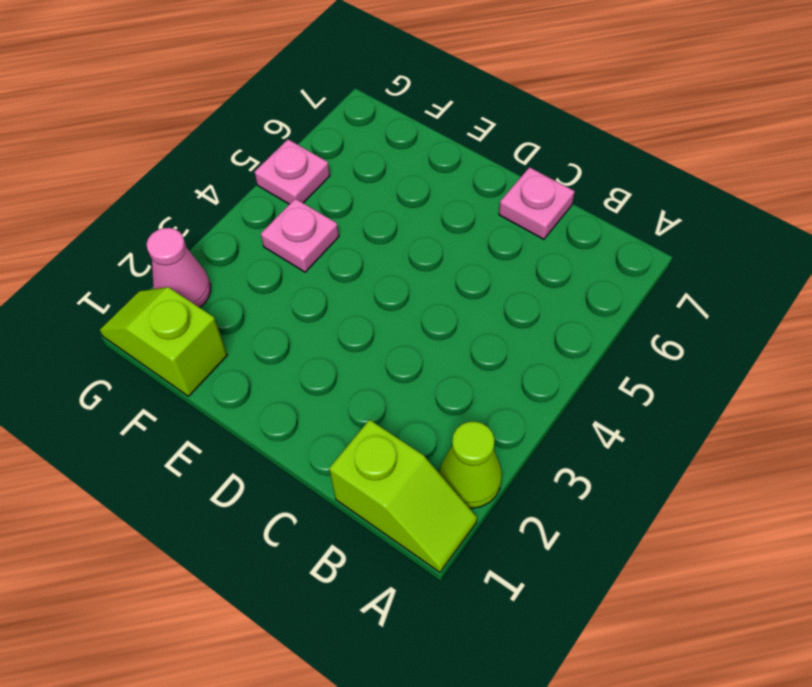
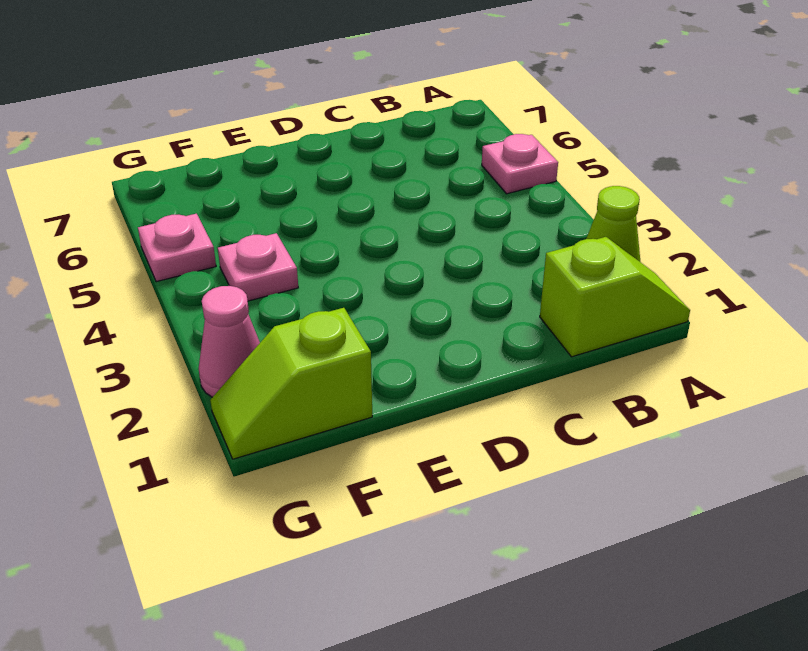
pink plate C7 level 1 -> pink plate A5 level 1

